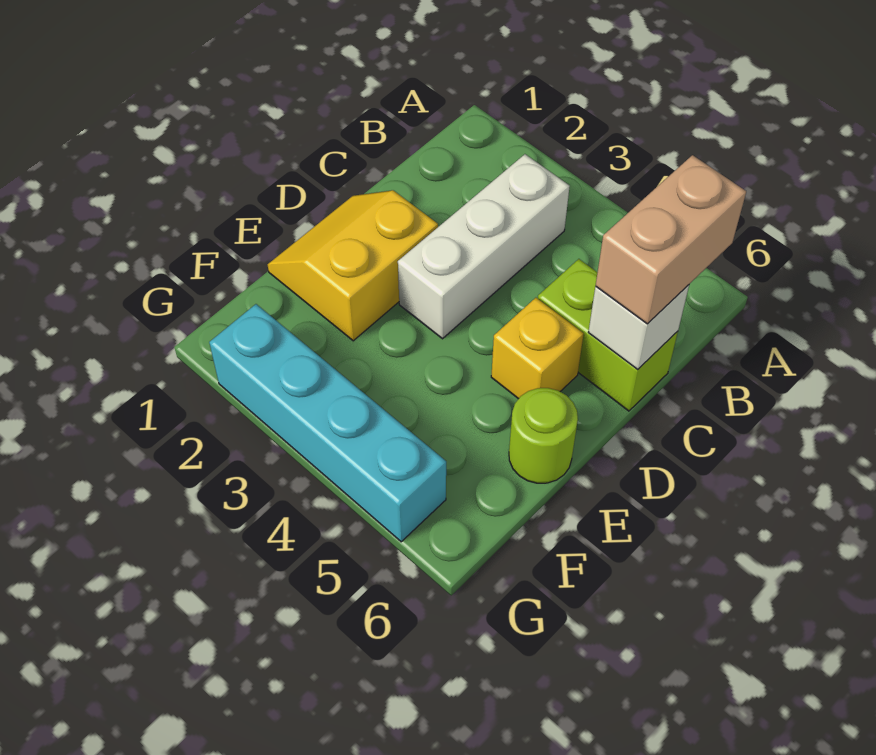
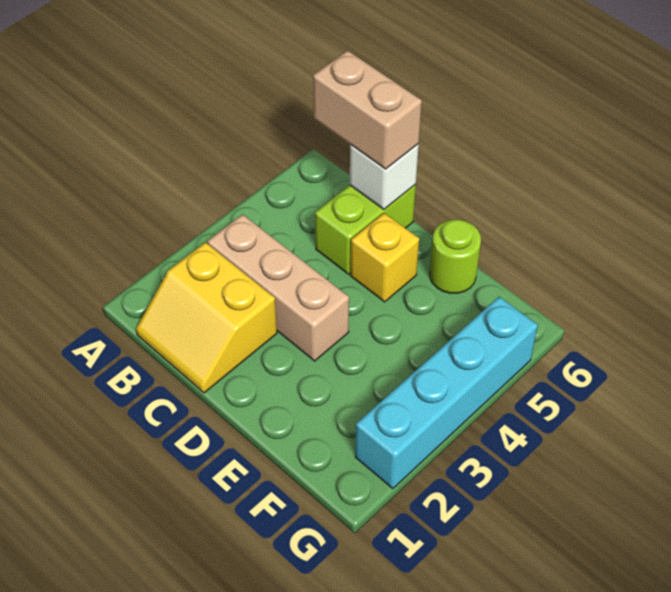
white brick B3:D3 level 1 -> tan brick B3:D3 level 1
yellow slope D1:E2 level 1 top 2 -> yellow slope B1:C2 level 1 top 2

